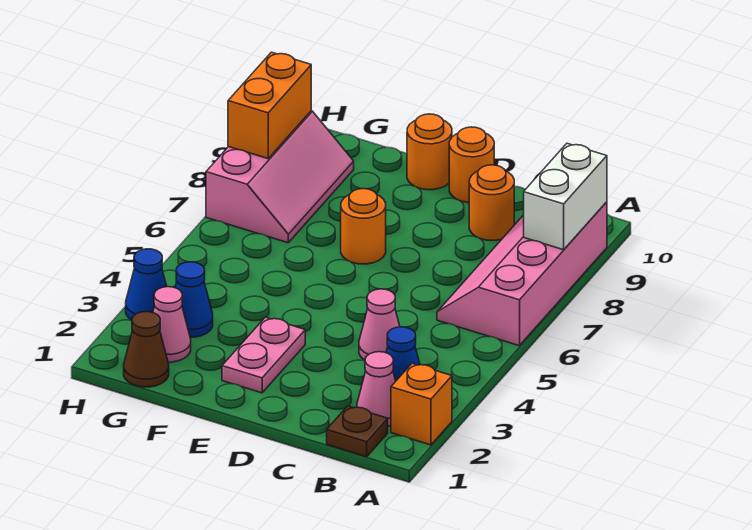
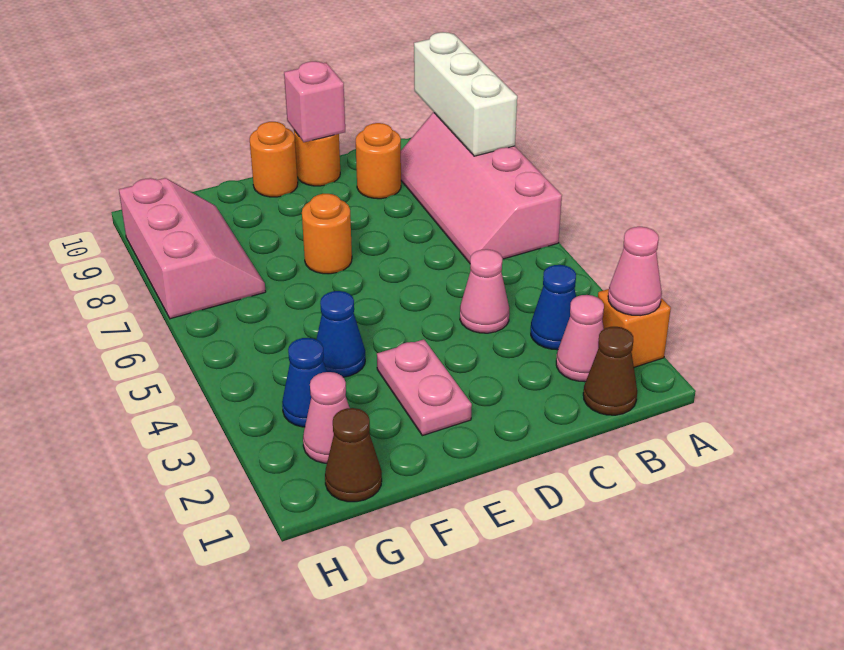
none -> pink cone A2 level 2
white brick A8:A9 level 2 -> white brick A8:A10 level 2
brown plate B1 level 1 -> brown cone B1 level 1
none -> pink brick D10 level 2
blue cone H3 level 1 -> blue cone F4 level 1
orange brick H8:H9 level 2 -> none

